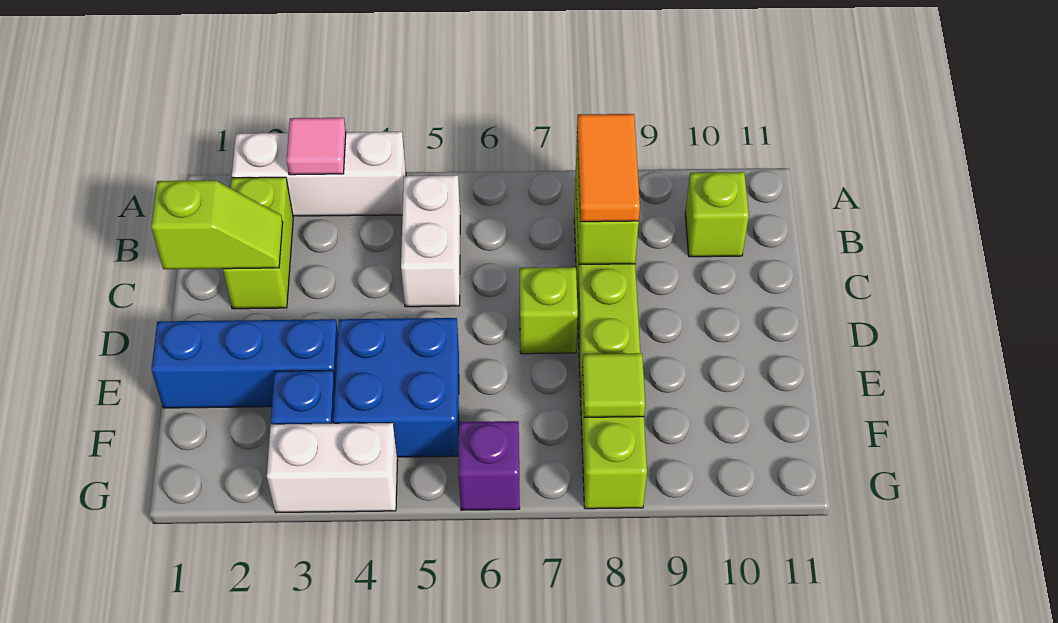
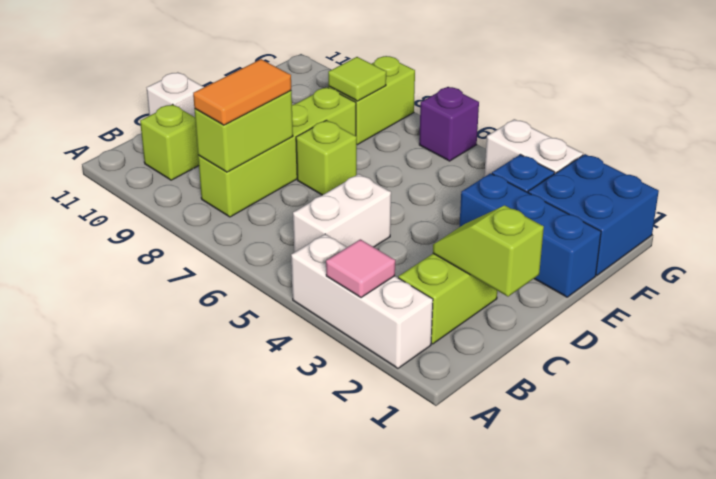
none -> white brick C11 level 1
blue brick E4:F5 level 1 -> blue brick F1:G2 level 1

